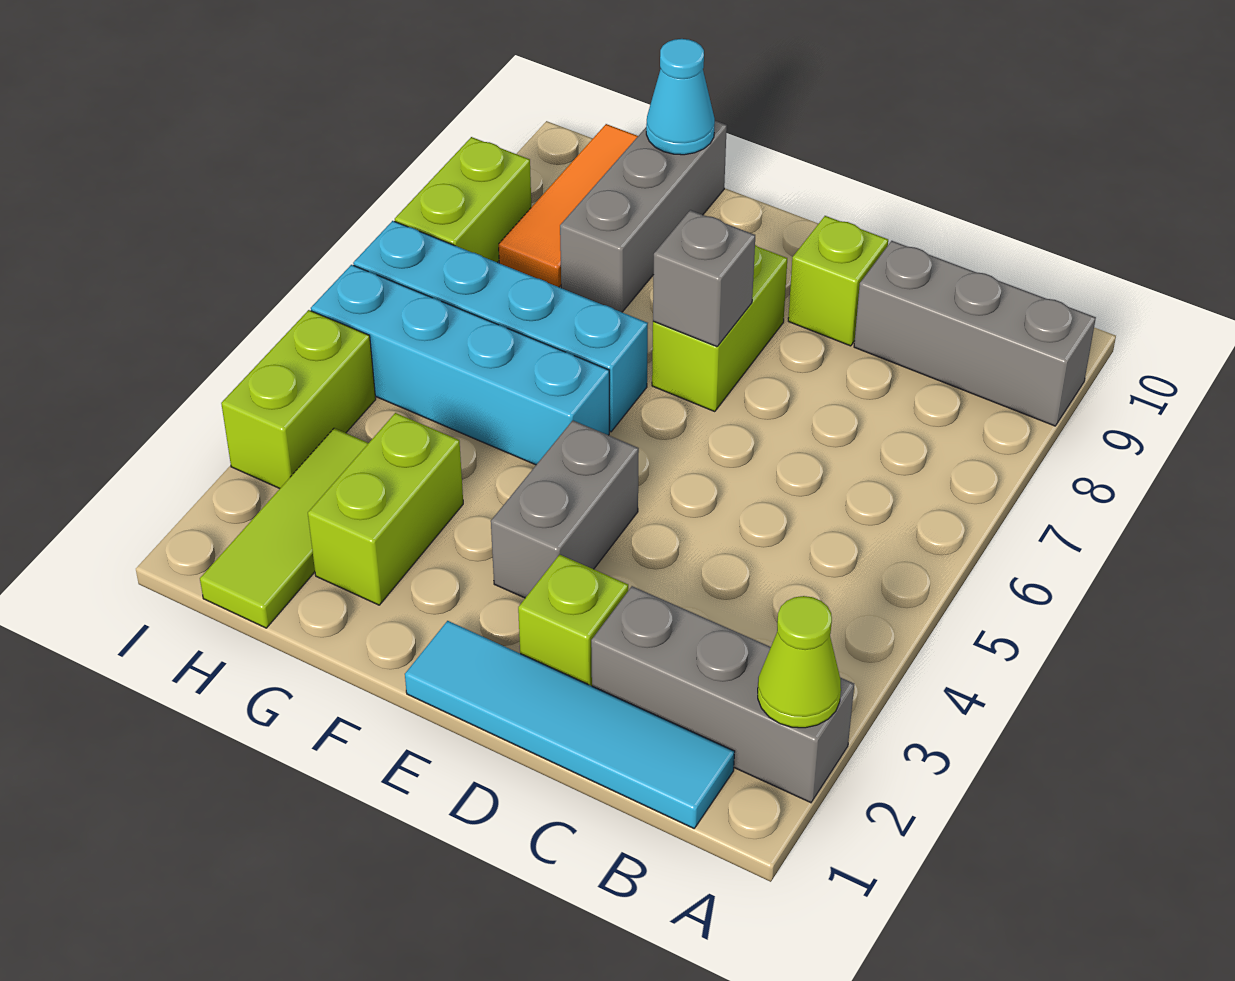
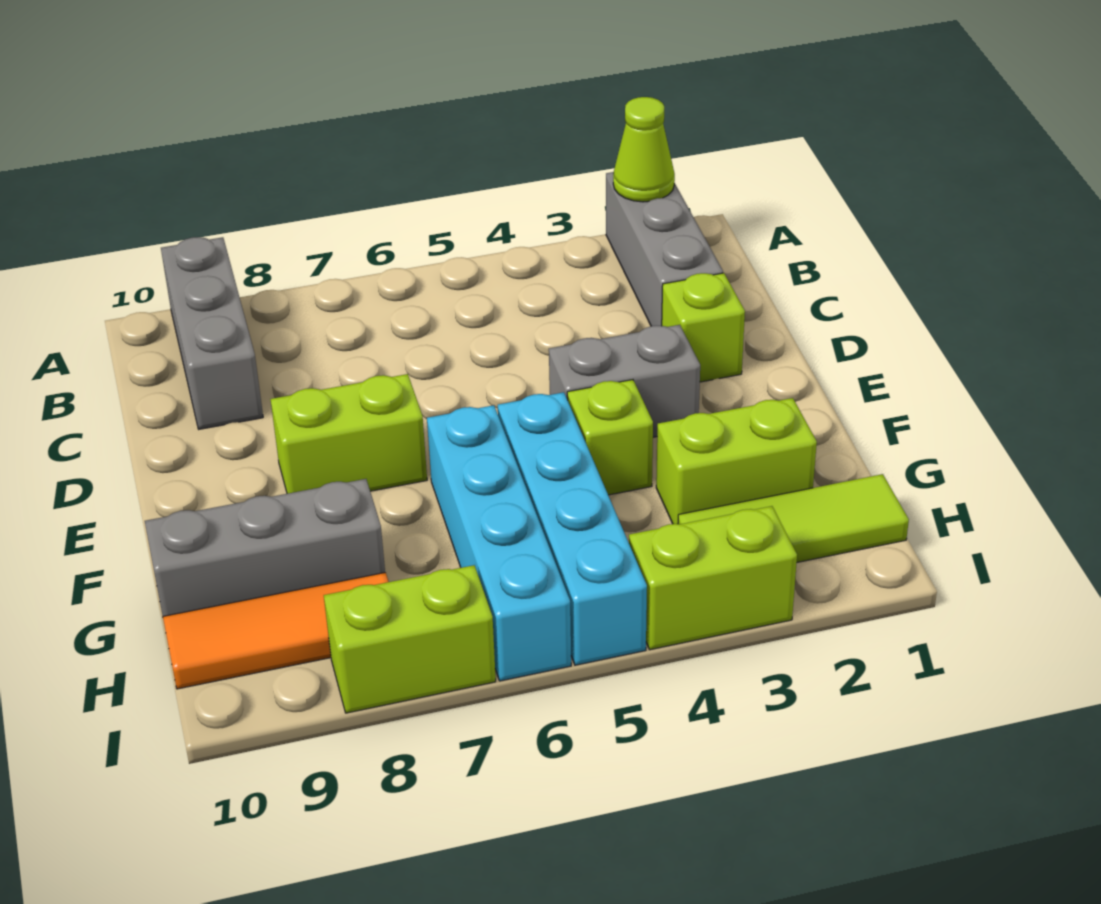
cyan tile B1:E1 level 1 -> none
lime brick D9 level 1 -> lime brick F4 level 1
grey brick E7 level 2 -> none
cyan cone G10 level 2 -> none

